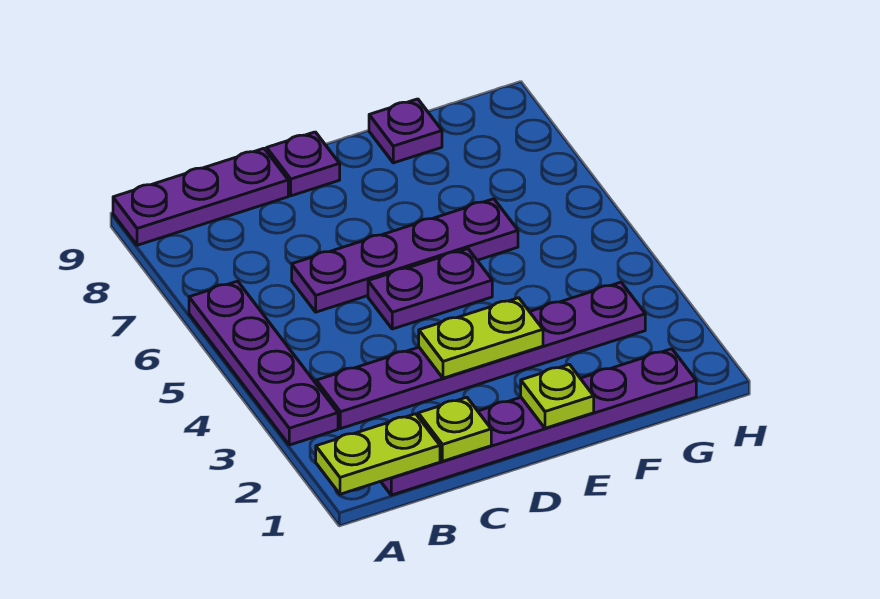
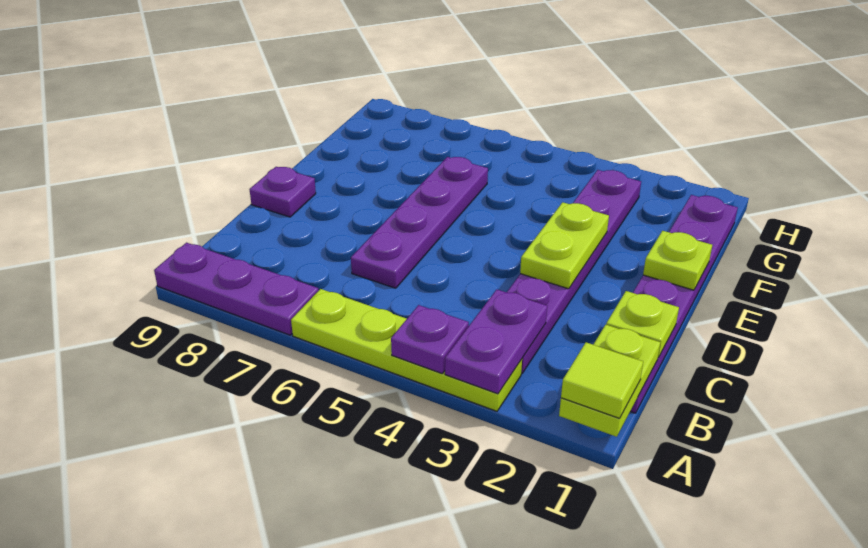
none -> lime tile A1 level 3
purple plate A3:A6 level 1 -> lime plate A3:A6 level 1
purple plate A9:C9 level 1 -> purple plate A7:A9 level 1
purple plate D5:E5 level 1 -> purple plate A3:B3 level 2
purple plate F9 level 1 -> purple plate A4 level 2

